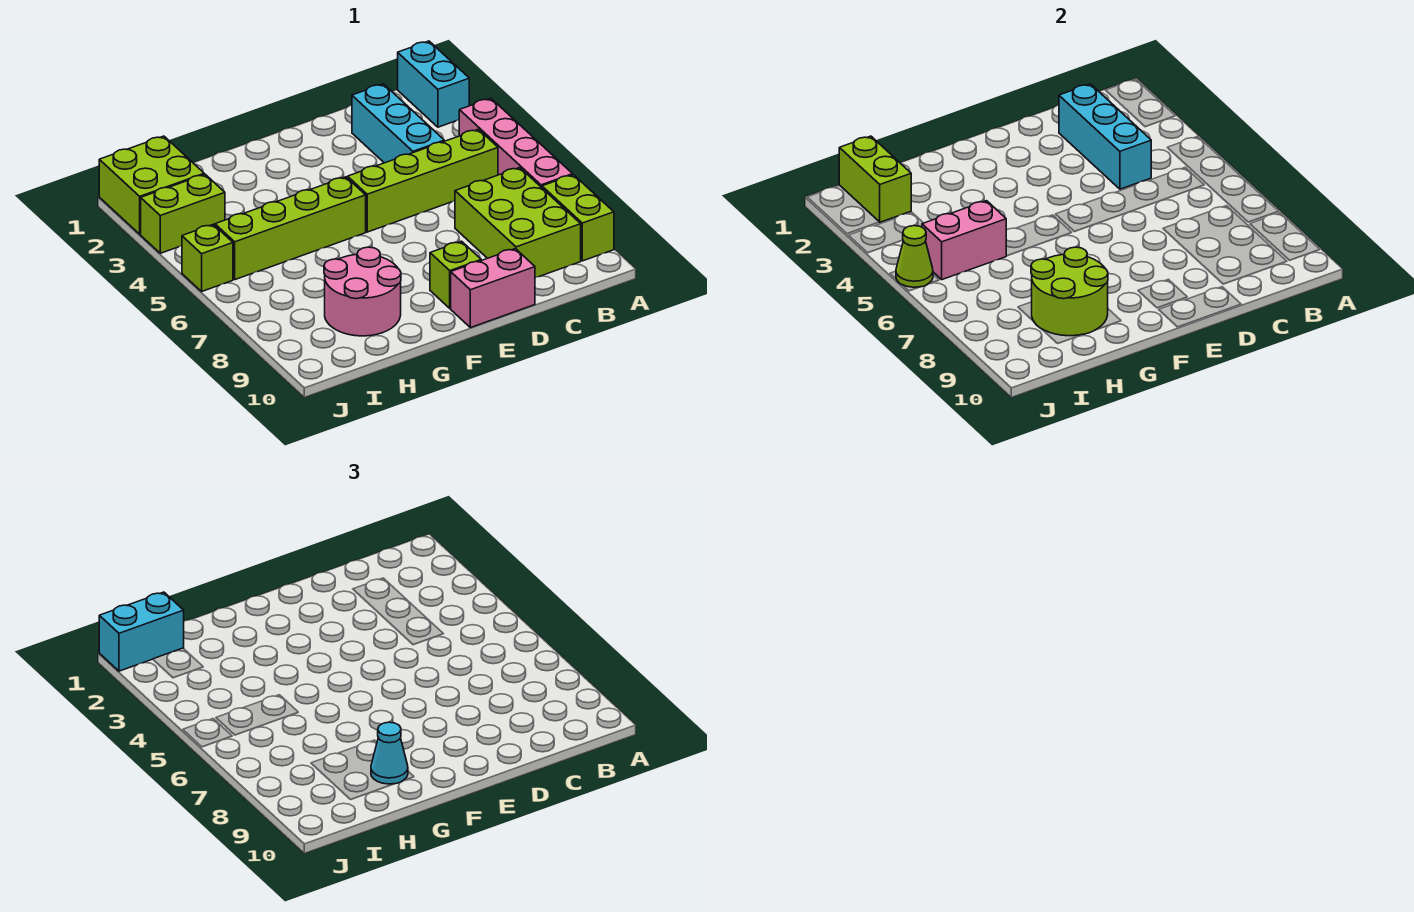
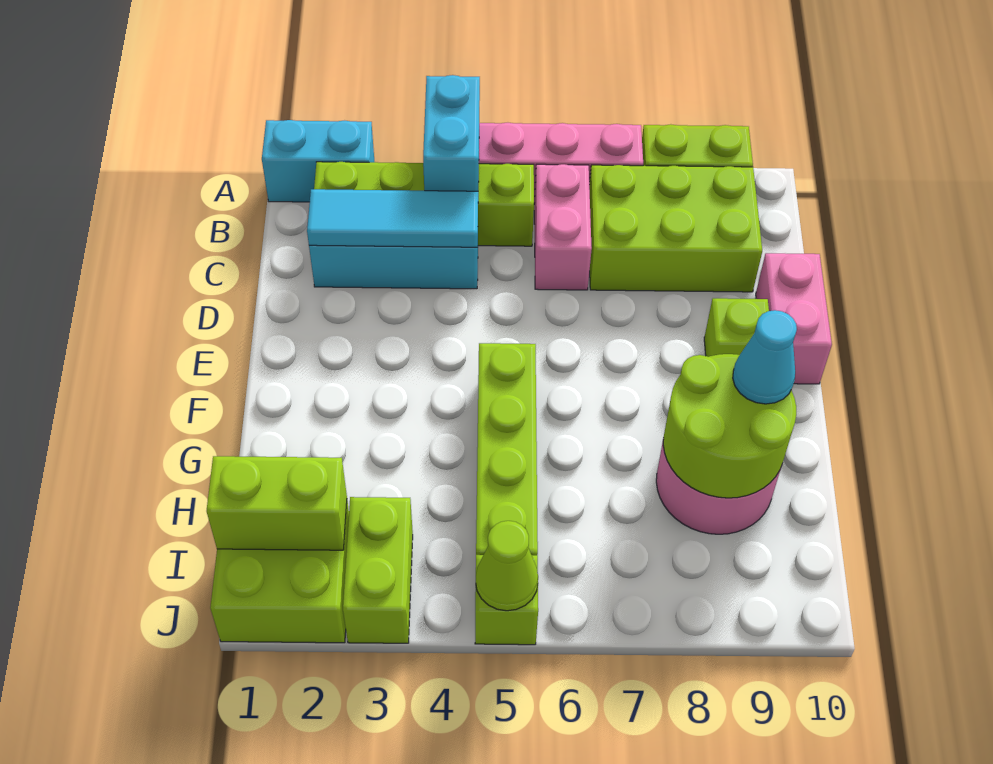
lime brick B5:E5 level 1 -> lime brick B2:B5 level 1
cyan brick C2:C4 level 2 -> cyan tile C2:C4 level 2
pink brick H5:I5 level 2 -> pink brick B6:C6 level 1
cyan brick I1:J1 level 3 -> cyan brick A4:B4 level 2

